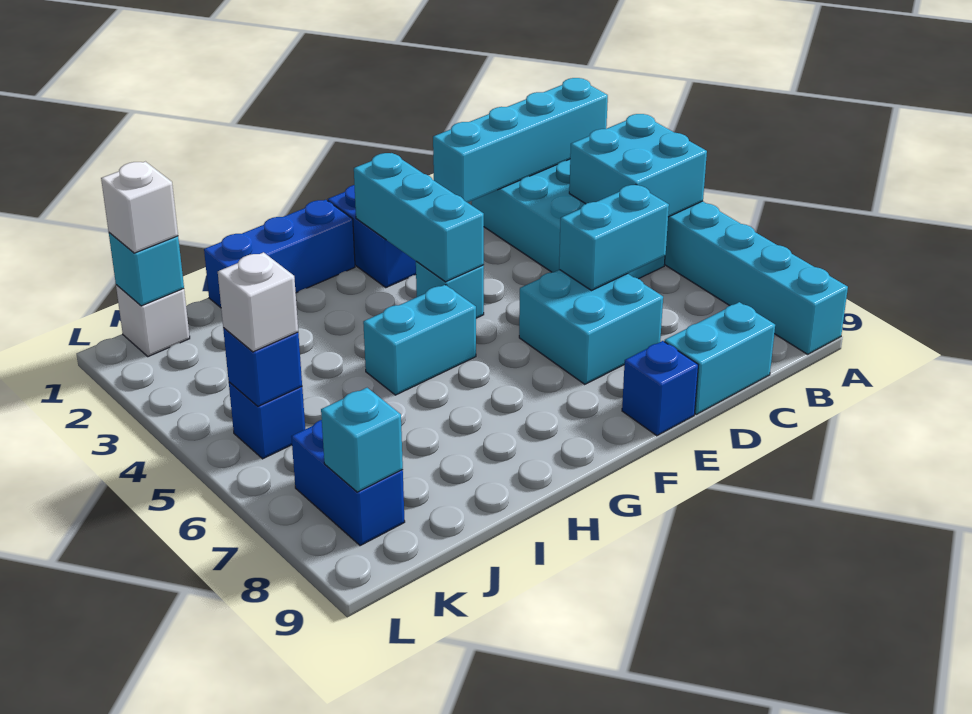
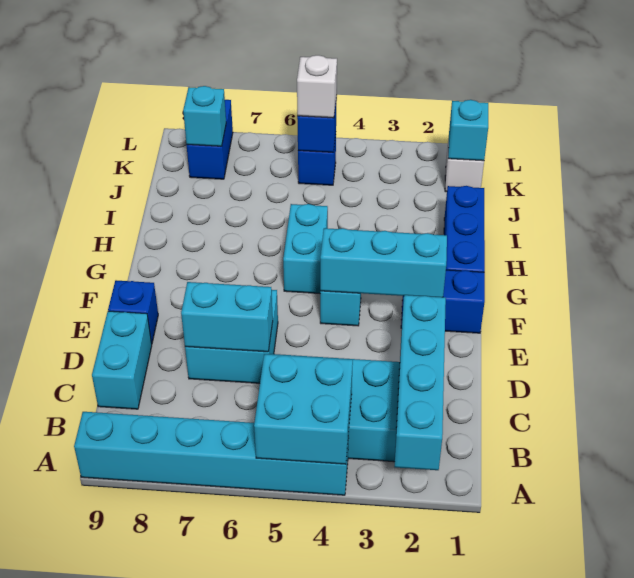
cyan brick C6:D6 level 2 -> cyan brick D6:D7 level 2
white brick K1 level 3 -> none
blue brick K7:K8 level 1 -> blue brick K8:L8 level 1

